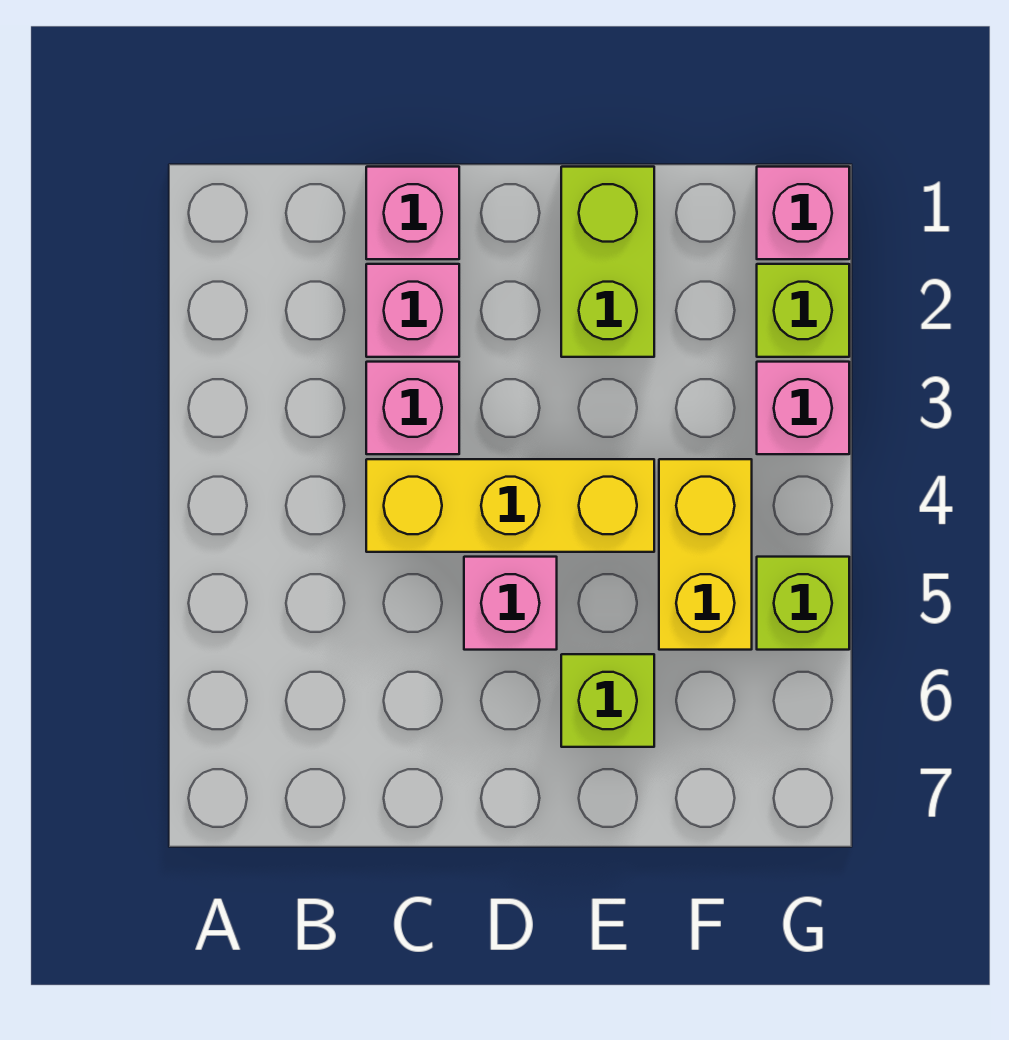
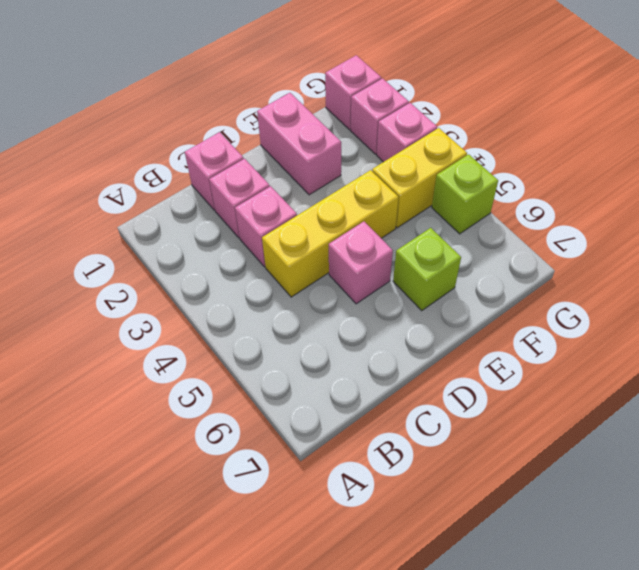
lime brick E1:E2 level 1 -> pink brick E1:E2 level 1
yellow brick F4:F5 level 1 -> yellow brick F4:G4 level 1
lime brick G2 level 1 -> pink brick G2 level 1

